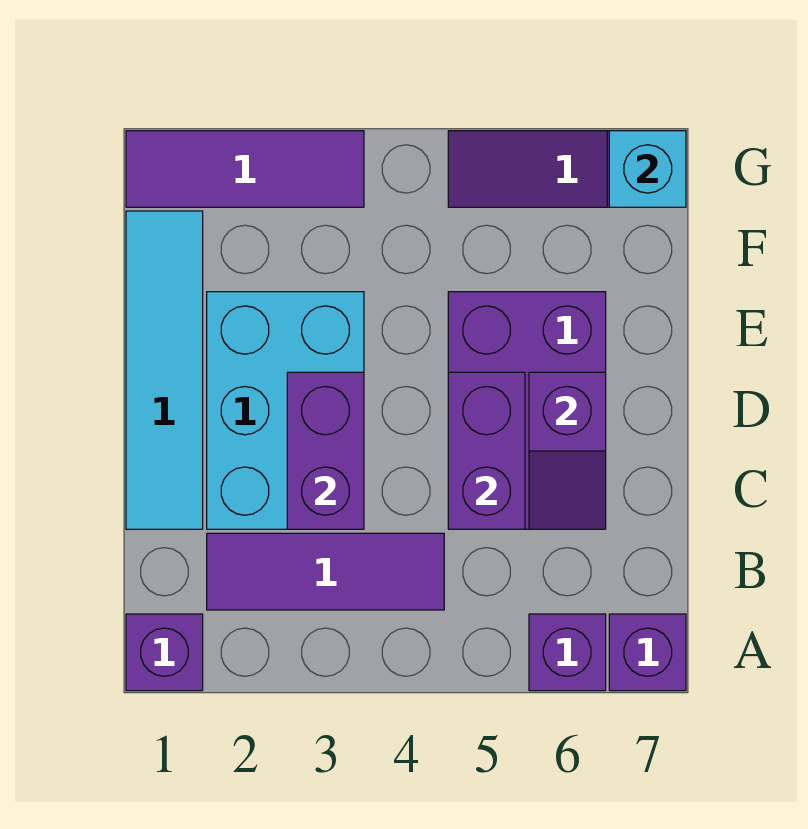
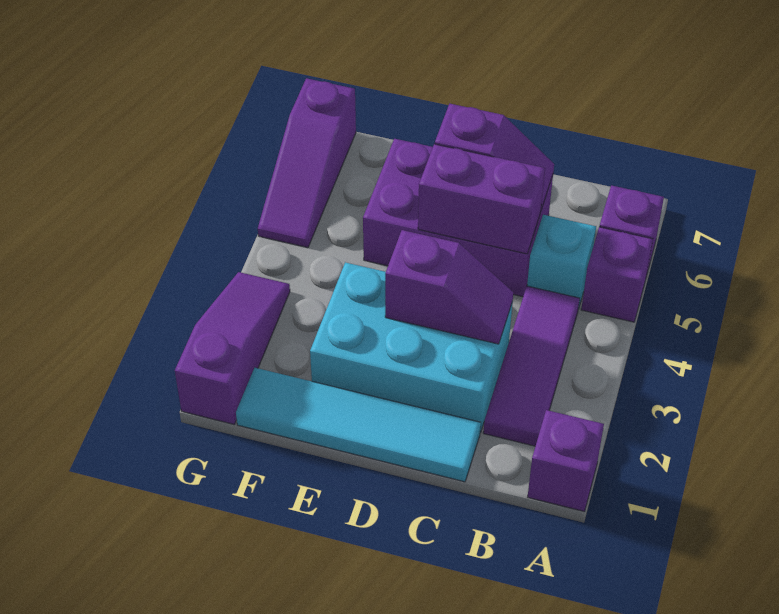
purple brick A7 level 1 -> purple brick A5 level 1
purple brick C3:D3 level 2 -> purple slope C3:D3 level 2 top D
purple tile G1:G3 level 1 -> purple slope G1:G3 level 1 top 1
cyan brick G7 level 2 -> cyan brick B5 level 1

